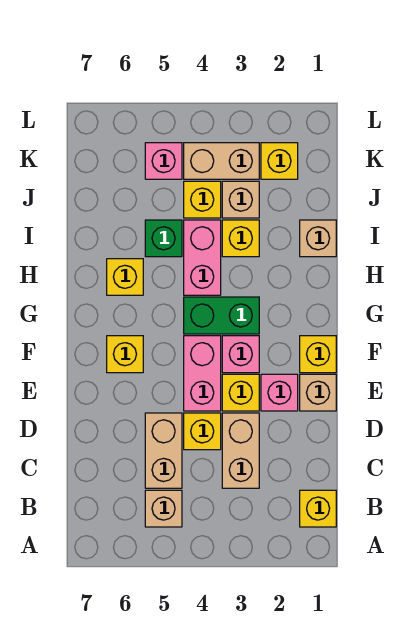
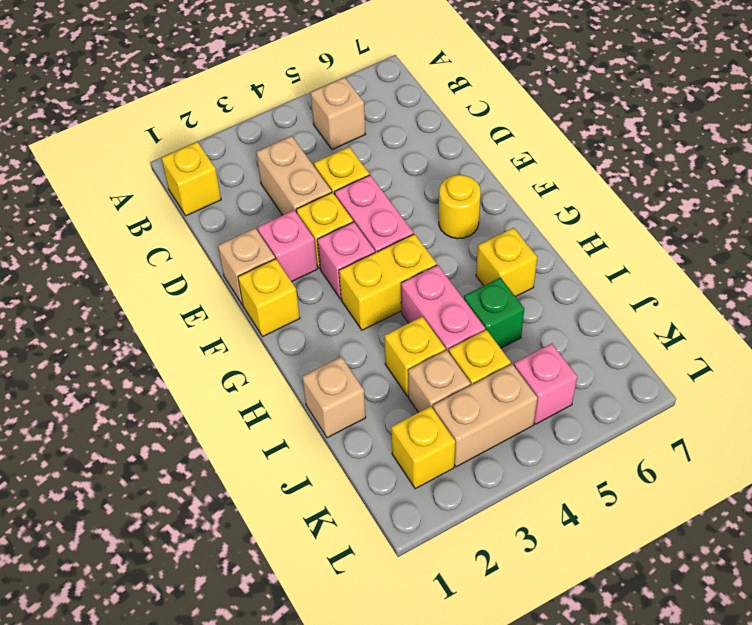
tan brick C5:D5 level 1 -> none
yellow brick F6 level 1 -> yellow round brick F6 level 1
green brick G3:G4 level 1 -> yellow brick G3:G4 level 1

